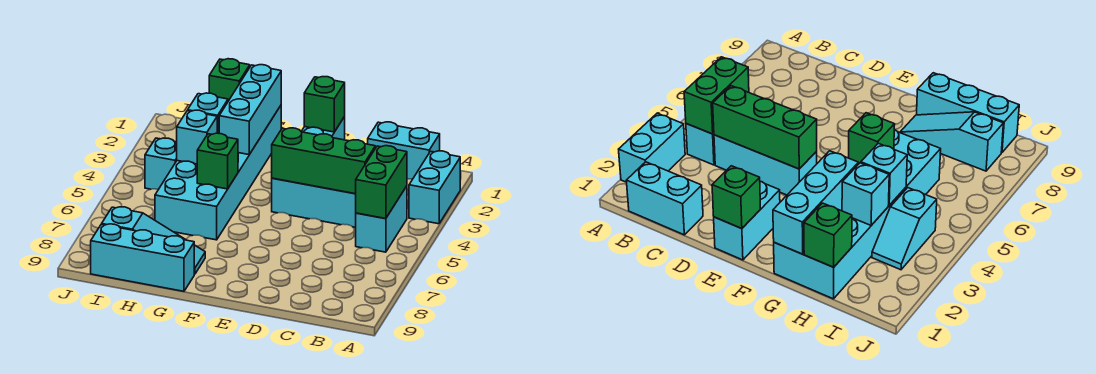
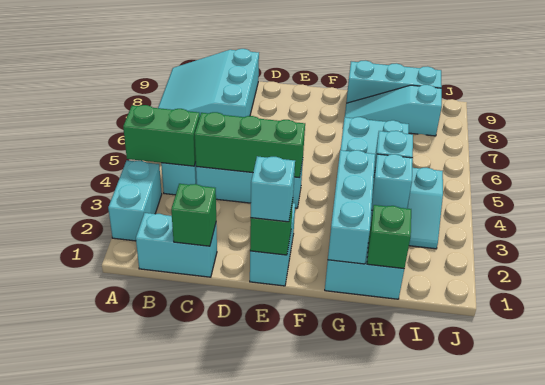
none -> cyan slope A7:C9 level 1 top C
green brick B4:B5 level 2 -> green brick A4:B4 level 2
none -> cyan brick E1 level 3
green brick G5 level 2 -> green brick C1 level 2

